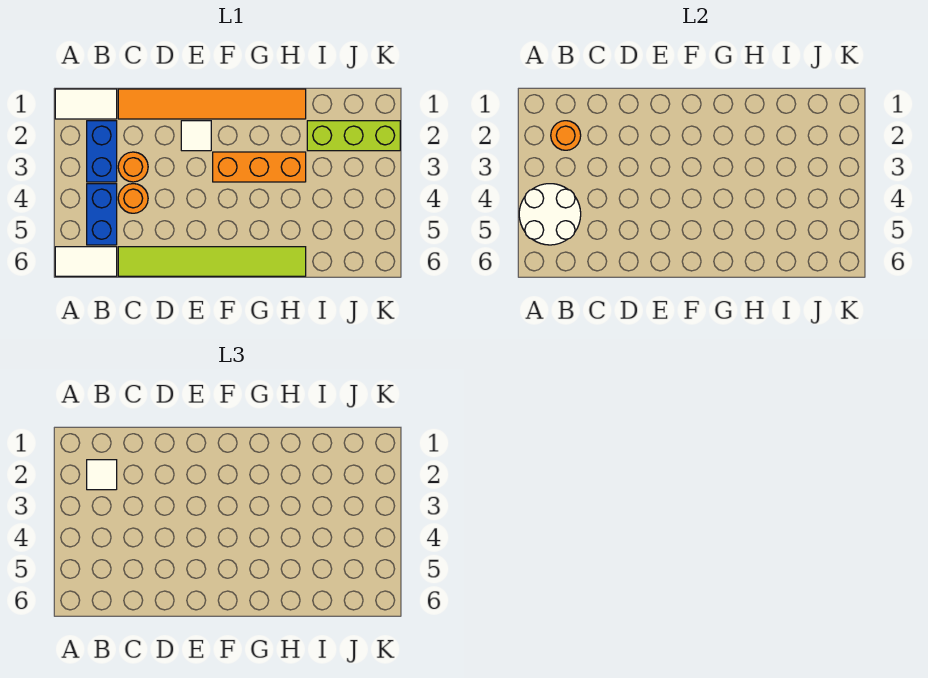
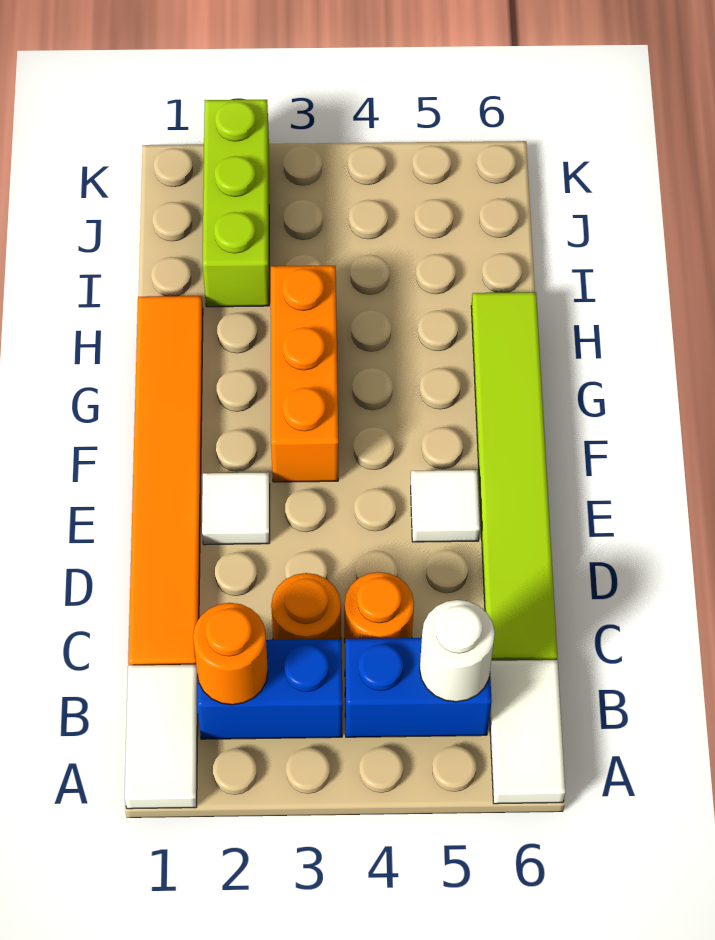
white round brick A4:B5 level 2 -> white round brick B5 level 2
white tile B2 level 3 -> white tile E5 level 1

